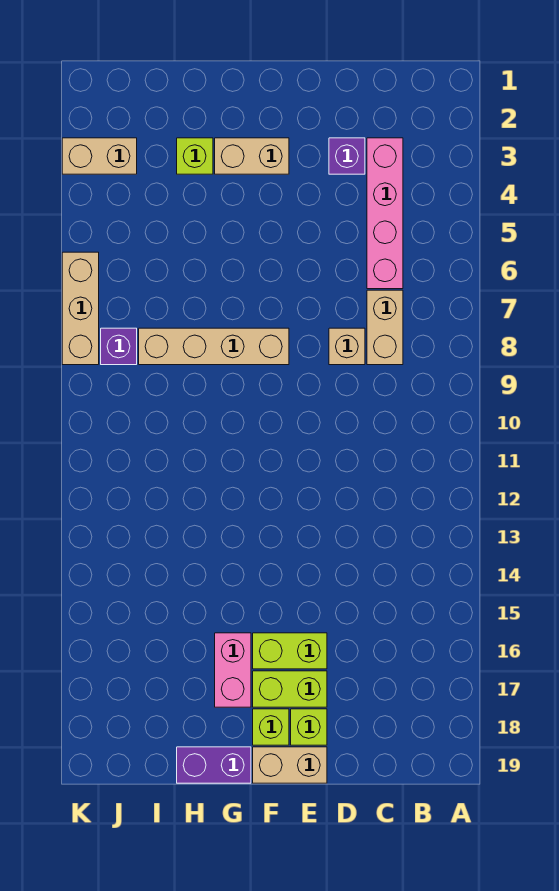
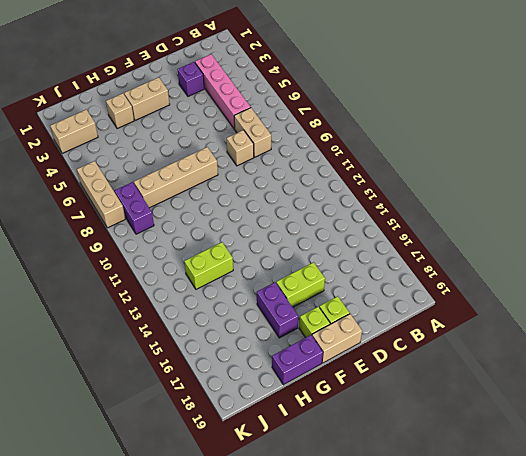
lime brick E17:F17 level 1 -> lime brick H13:I13 level 1
pink brick G16:G17 level 1 -> purple brick G16:G17 level 1
lime brick H3 level 1 -> tan brick H3 level 1
purple brick J8 level 1 -> purple brick J8:J9 level 1

